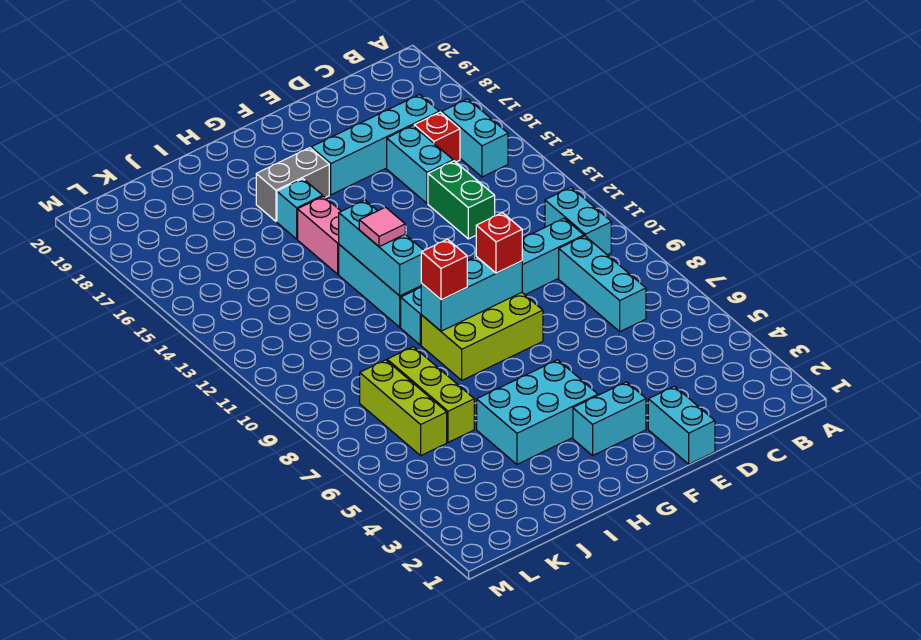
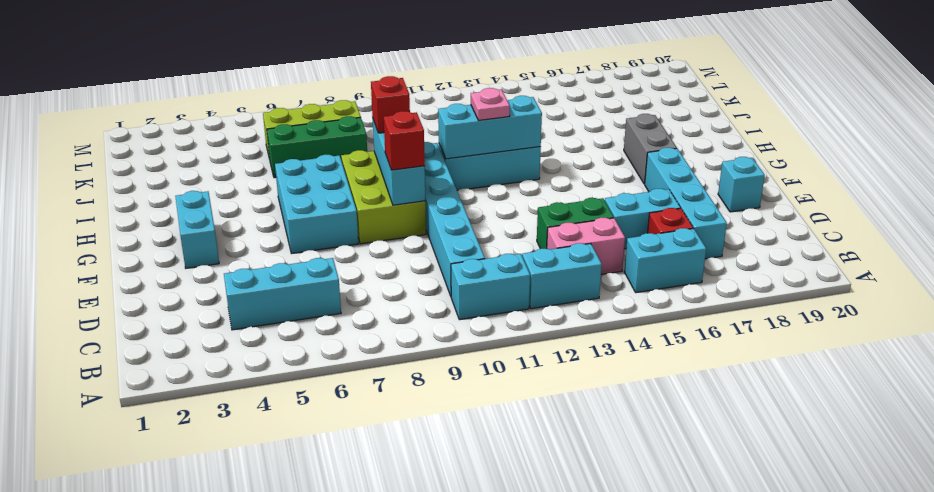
cyan brick C7:C9 level 1 -> cyan brick C4:C6 level 1
cyan brick E1:E2 level 1 -> cyan brick B12:B13 level 1
cyan brick G4:I5 level 1 -> cyan brick F6:H7 level 1
pink tile H12 level 3 -> pink plate H12 level 3
pink brick H14:H15 level 1 -> pink brick C13:C14 level 1
cyan brick H16 level 1 -> cyan brick E19 level 1
lime brick J6:J8 level 1 -> green brick J6:J8 level 1

